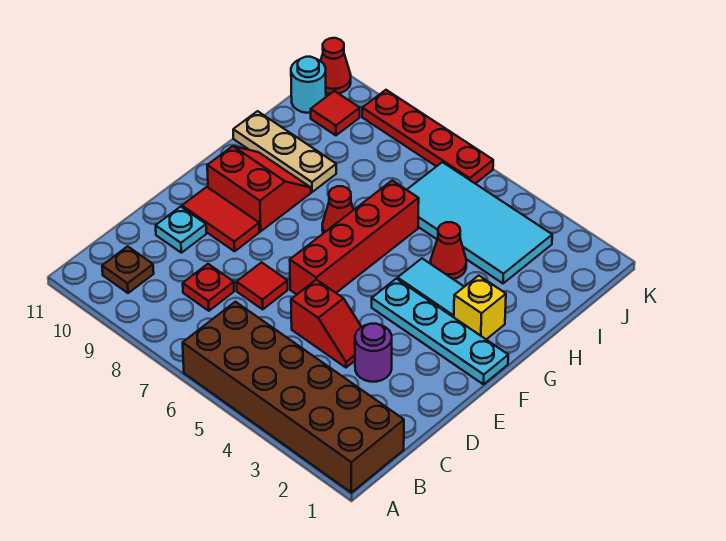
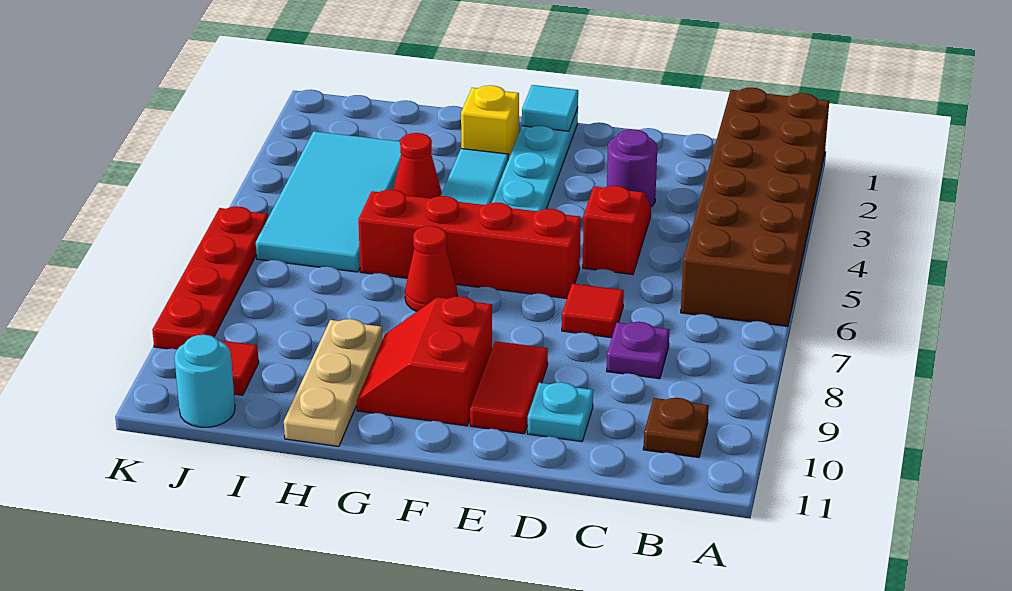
red plate C8 level 1 -> purple plate C8 level 1
none -> cyan tile F1 level 2
red cone K11 level 1 -> none

